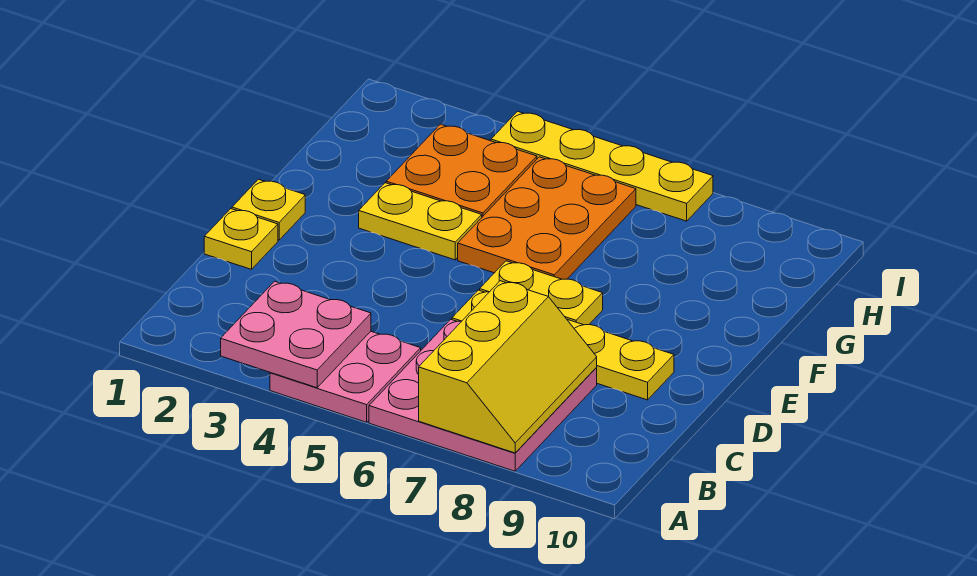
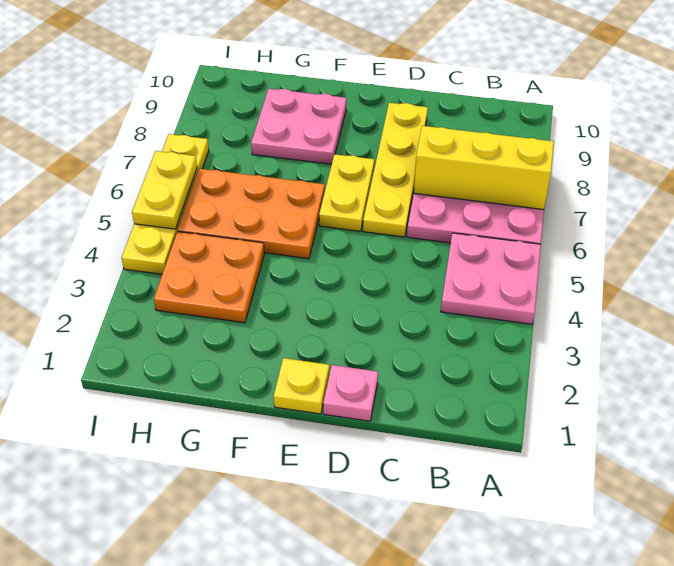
pink plate A3:B4 level 2 -> pink plate F8:G9 level 1
yellow plate D1 level 1 -> pink plate D1 level 1
yellow plate F3:F4 level 1 -> yellow plate I5:I6 level 2

